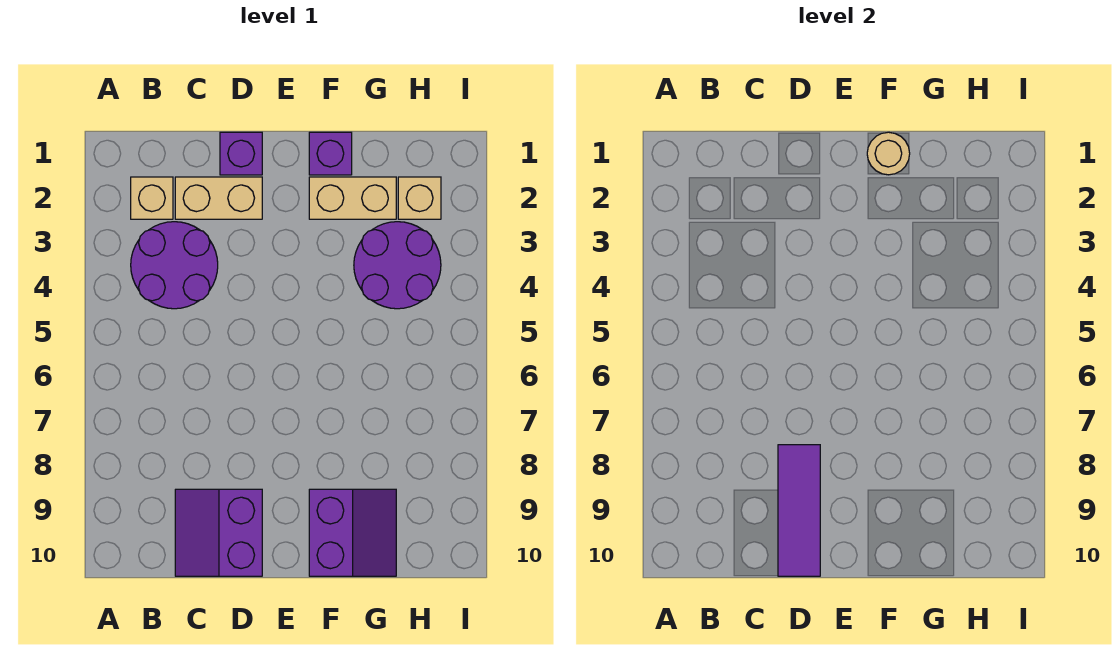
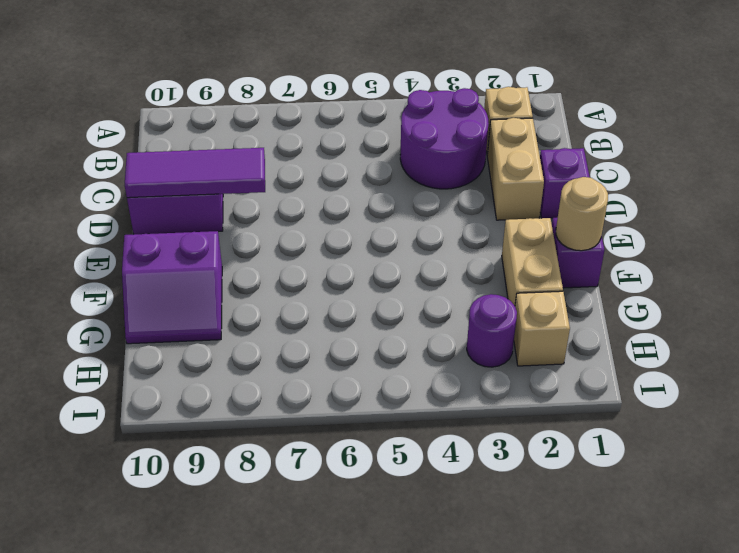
purple round brick G3:H4 level 1 -> purple round brick H3 level 1

